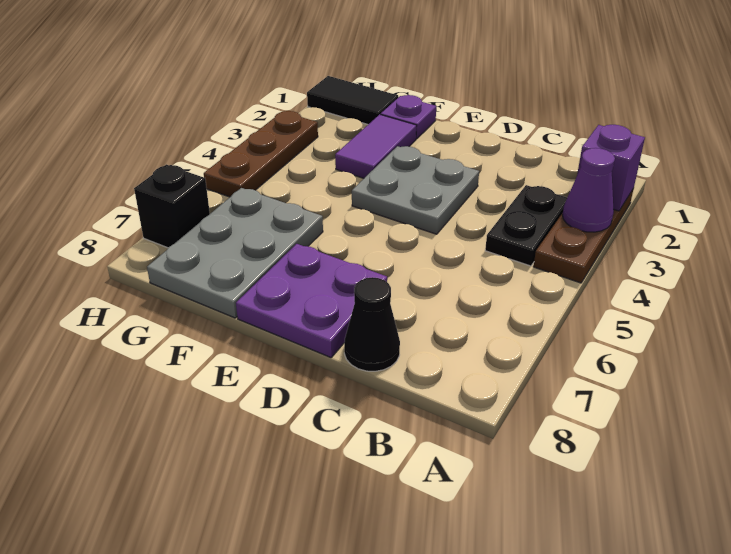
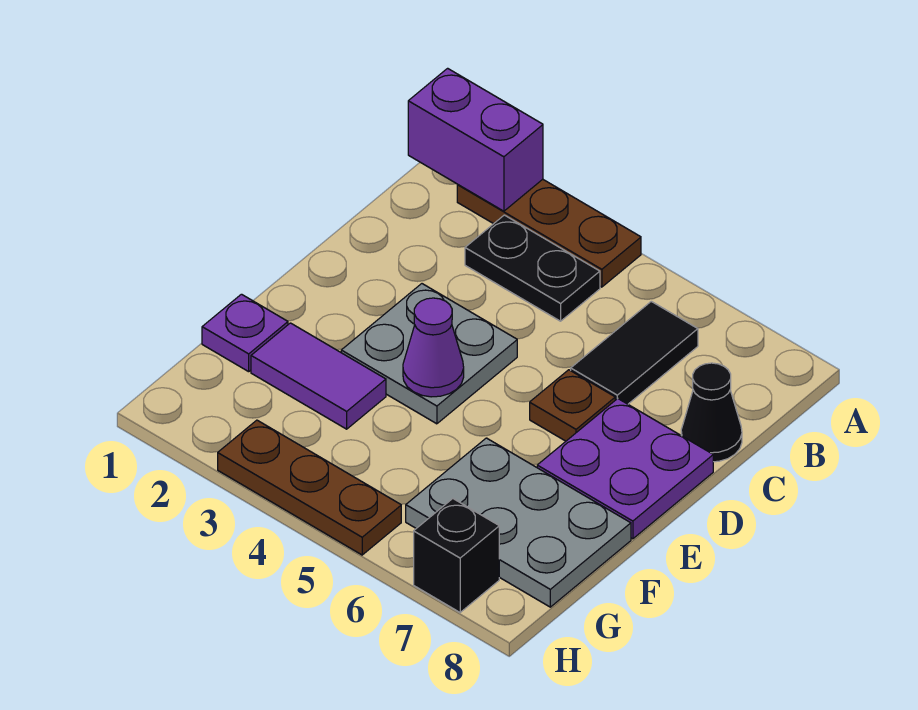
purple brick A2 level 2 -> purple brick A1:A2 level 2
purple cone A3 level 2 -> purple cone E4 level 2
none -> brown plate D6 level 1
black tile G1:H1 level 1 -> black tile B6:C6 level 1

